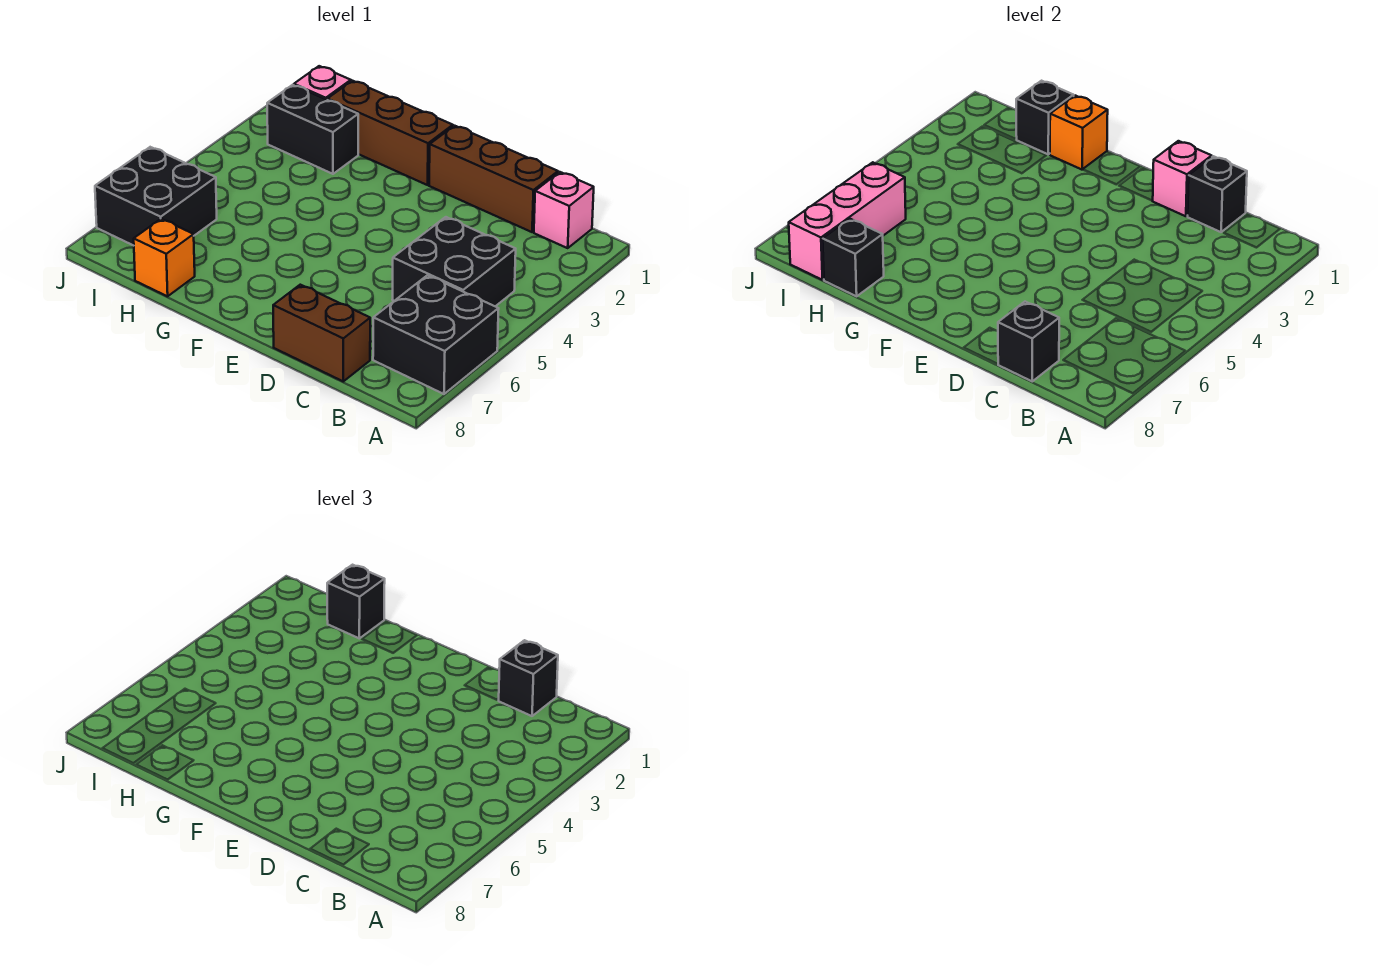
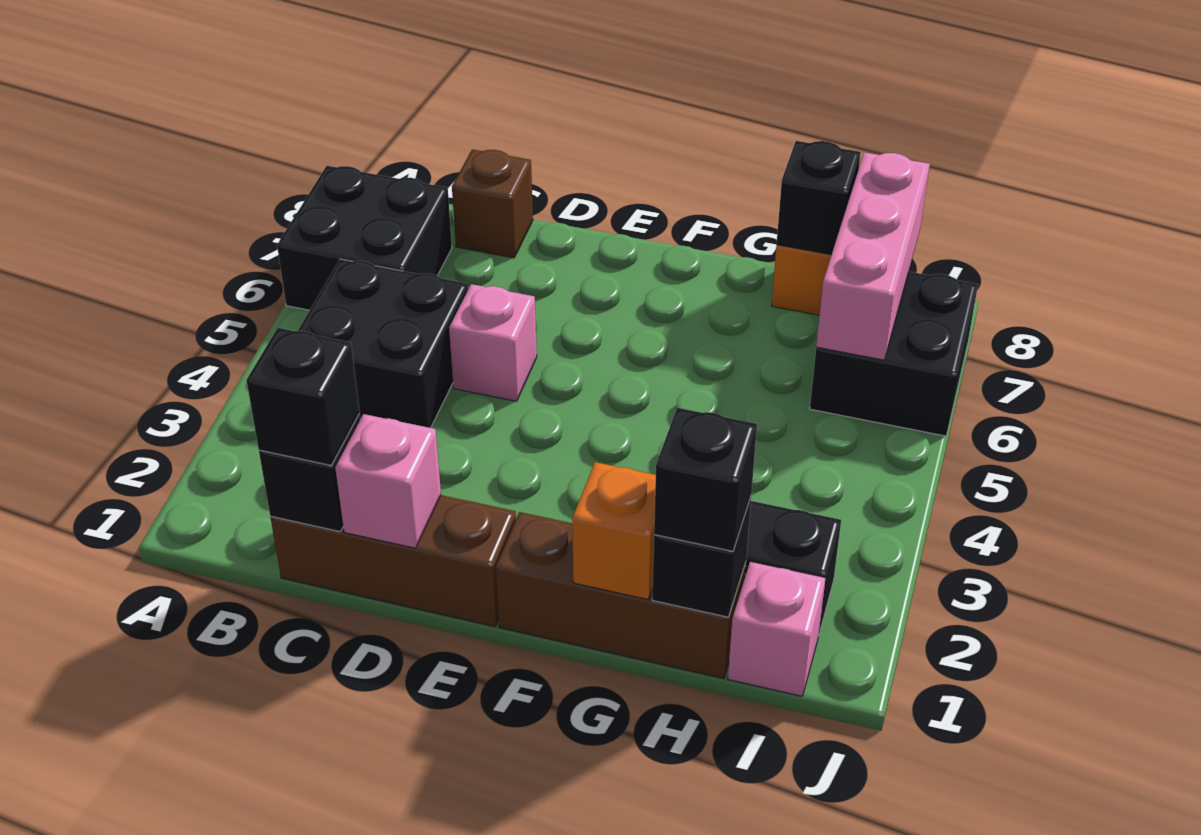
pink brick B1 level 1 -> pink brick D5 level 1
brown brick C8:D8 level 1 -> brown brick C8 level 1
black brick C8 level 2 -> none

